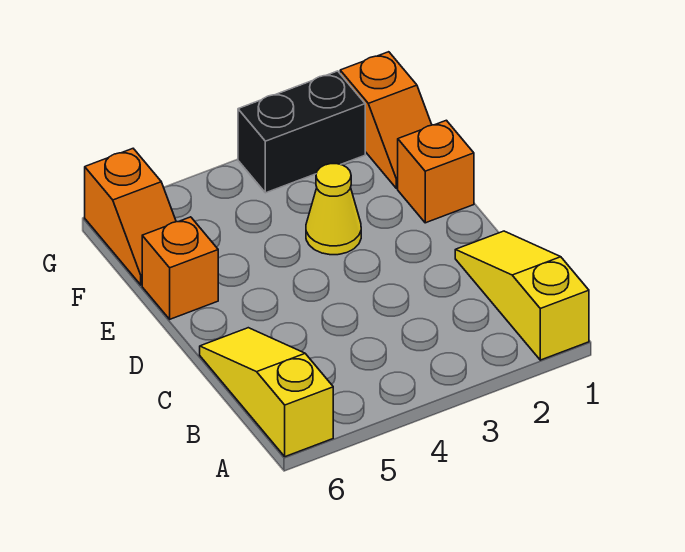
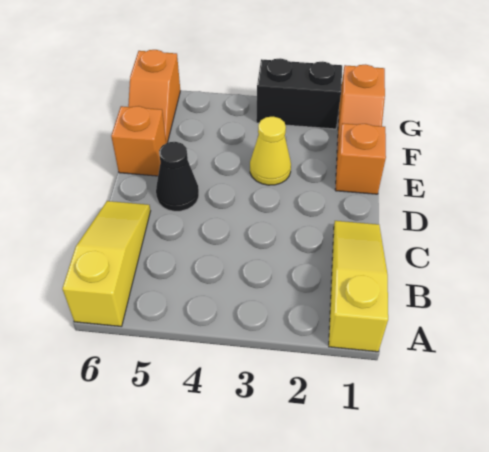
none -> black cone D5 level 1

